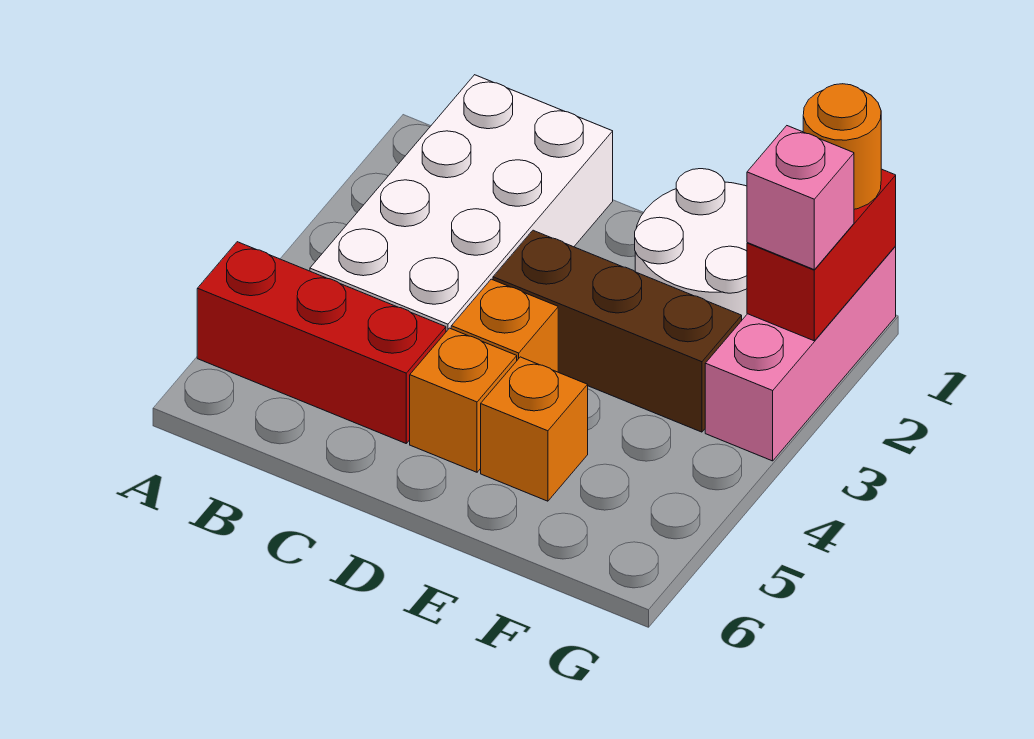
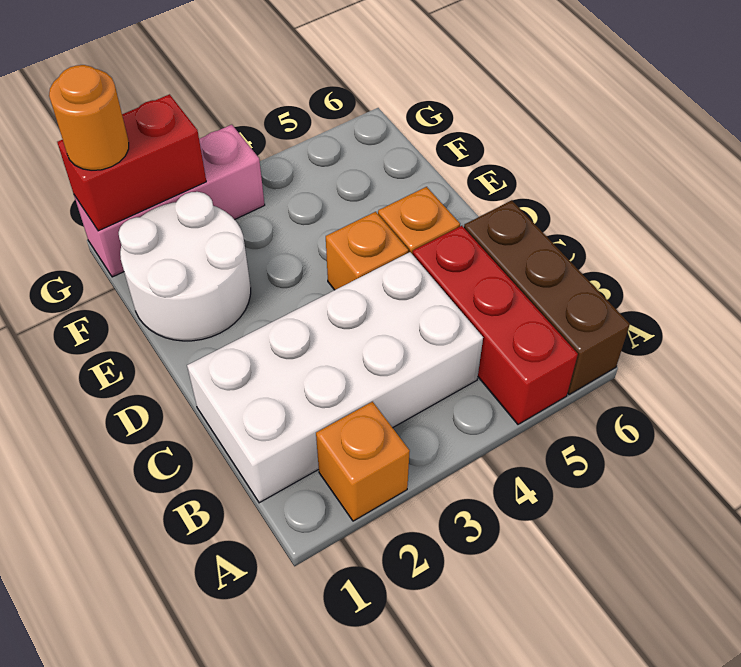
brown brick D3:F3 level 1 -> brown brick A6:C6 level 1
orange brick E5 level 1 -> orange brick A2 level 1
pink brick G2 level 3 -> none

